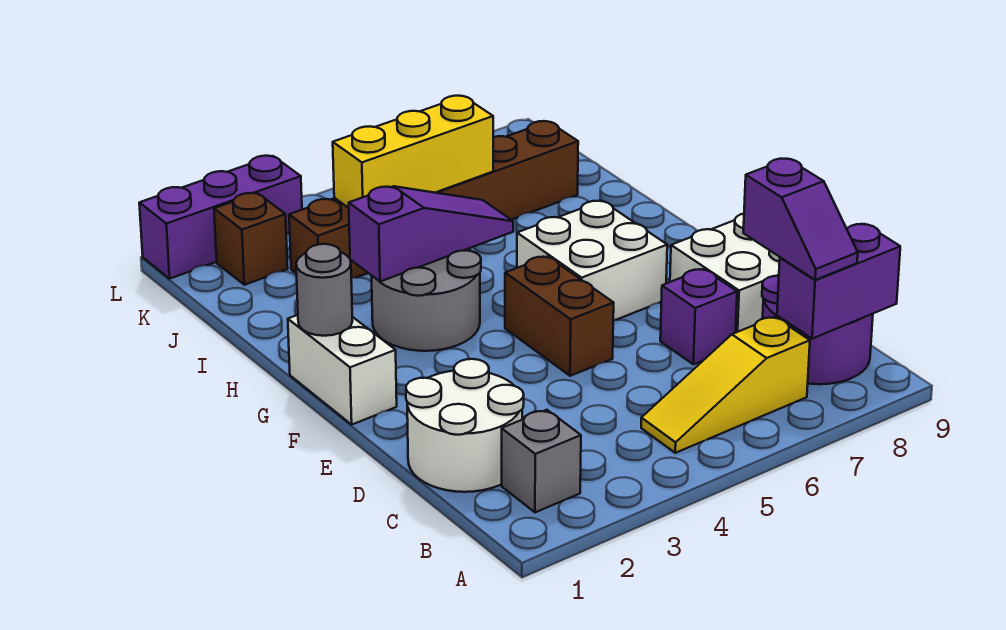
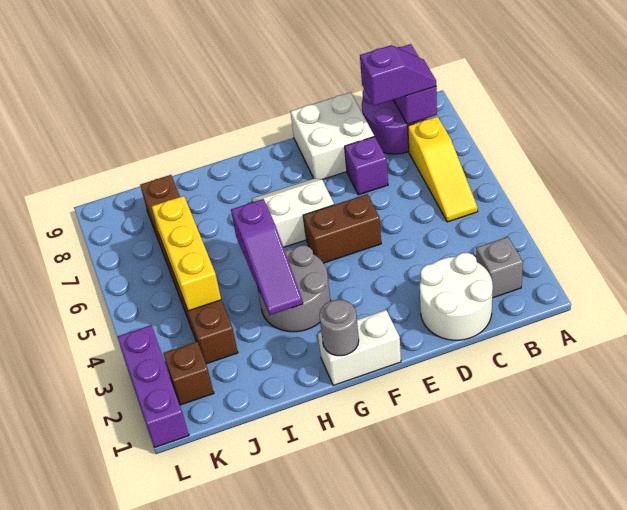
white brick F6:G7 level 1 -> white slope F6:G7 level 1 top 6
purple slope H3:H5 level 2 top 3 -> purple slope H3:H5 level 2 top 5

